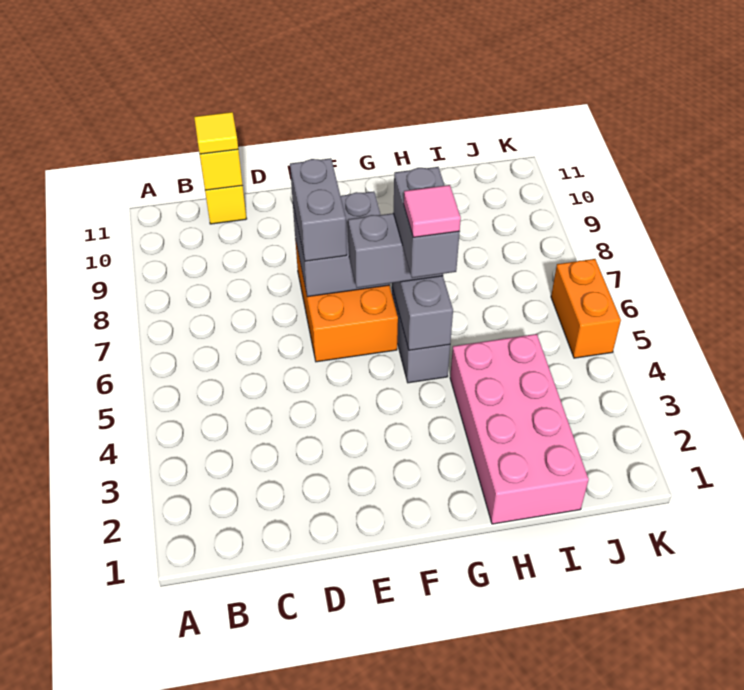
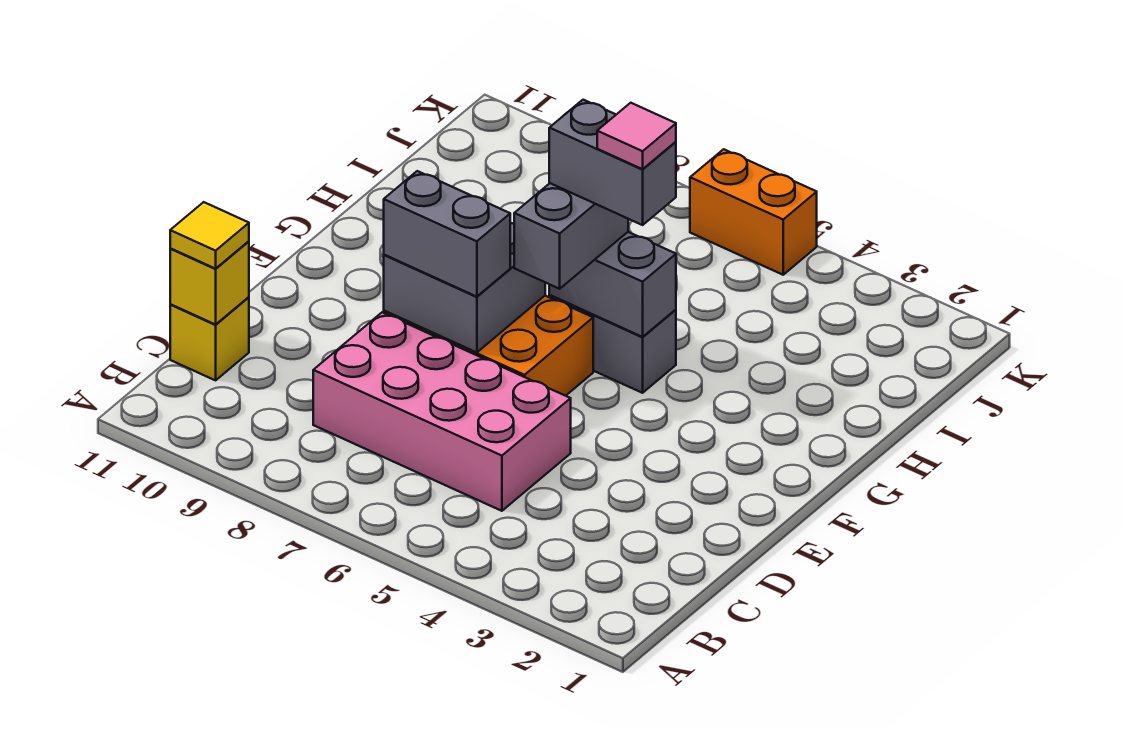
pink brick H1:I4 level 1 -> pink brick C5:D8 level 1

